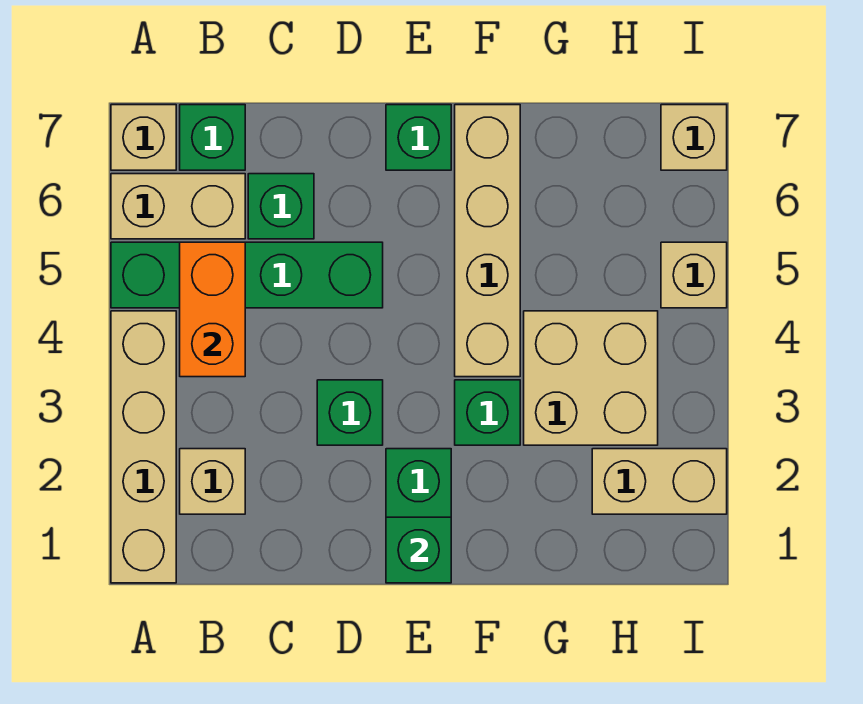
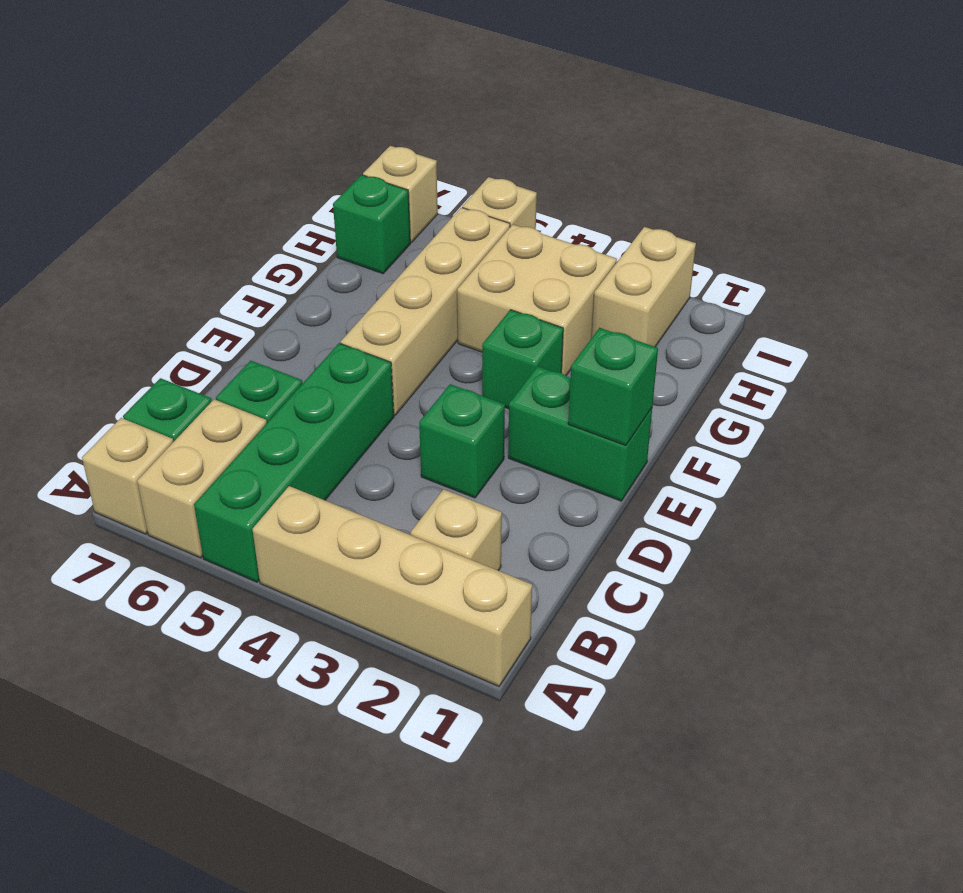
orange brick B4:B5 level 2 -> none
green brick E7 level 1 -> green brick H7 level 1
tan brick F4:F7 level 1 -> tan brick E5:H5 level 1

